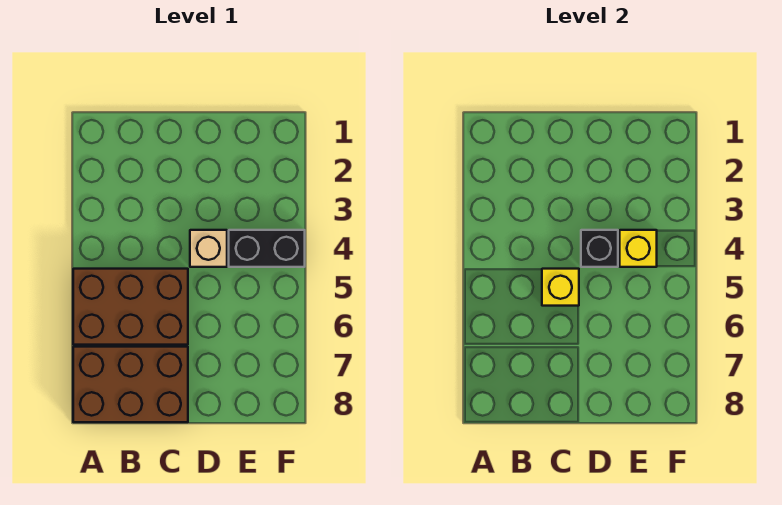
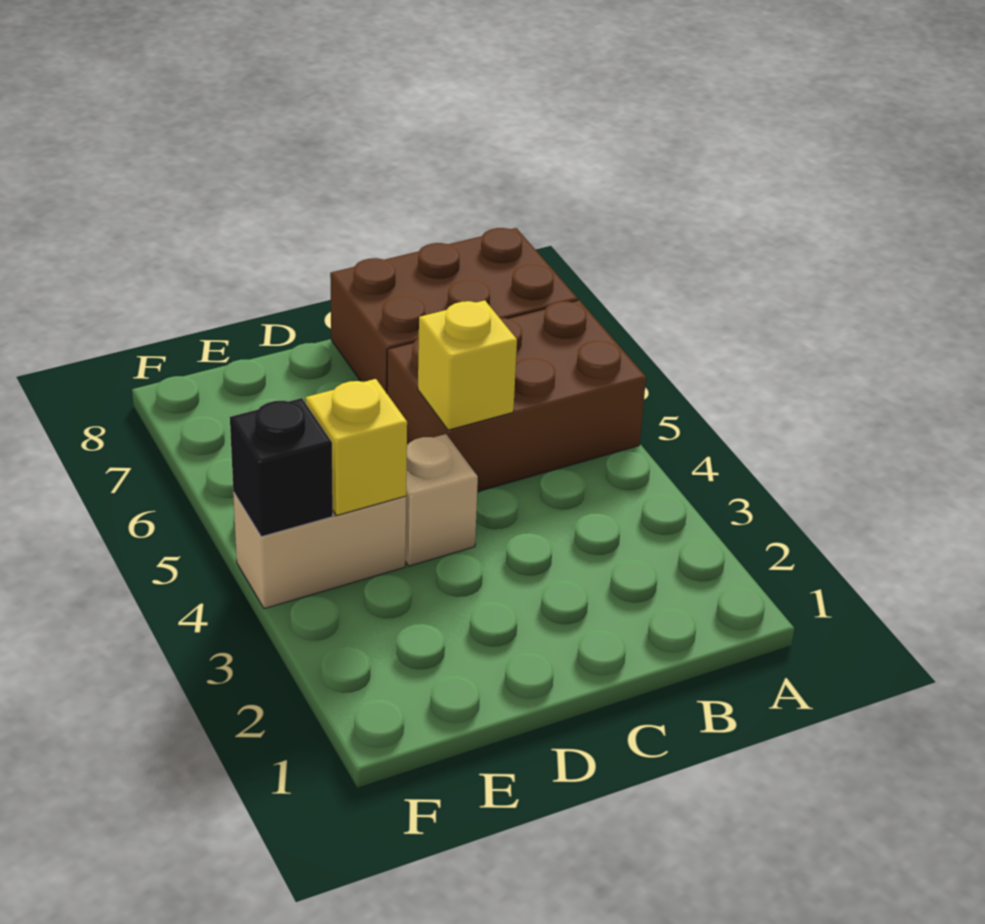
black brick D4 level 2 -> black brick F4 level 2
black brick E4:F4 level 1 -> tan brick E4:F4 level 1

